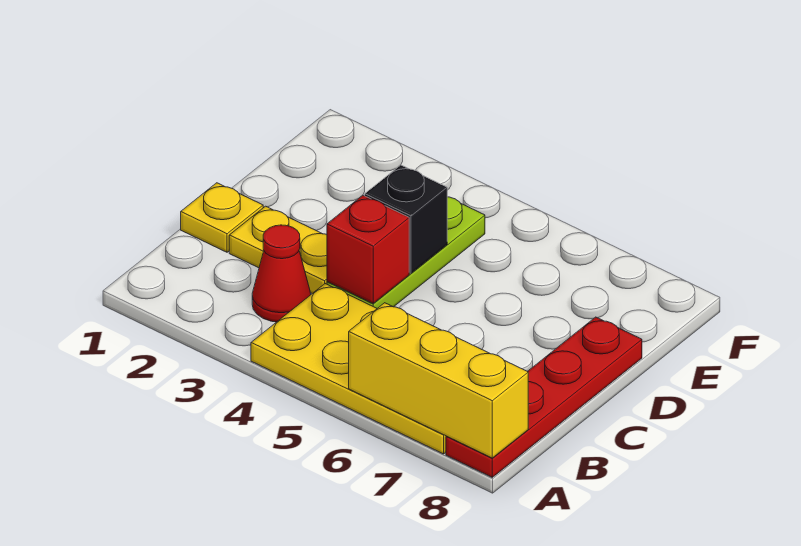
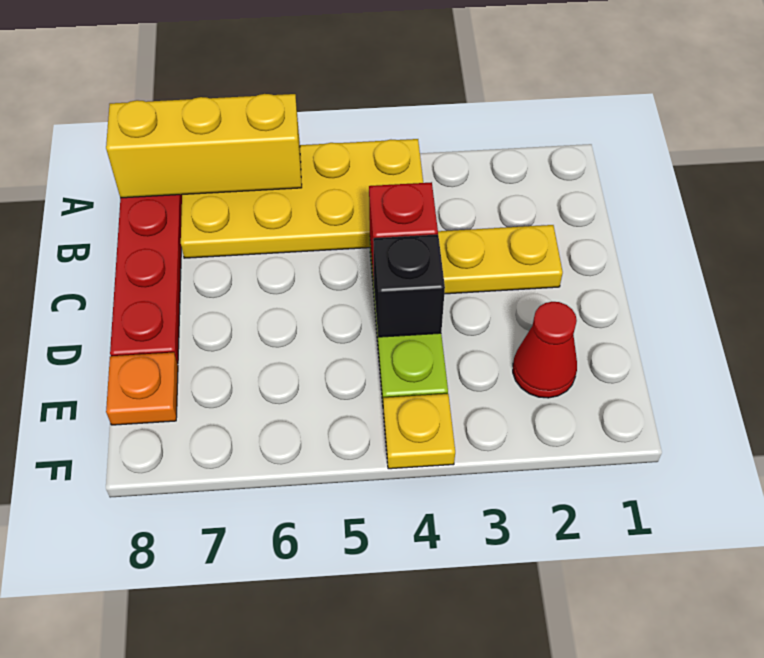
red cone B3 level 1 -> red cone E2 level 1
yellow plate C1 level 1 -> yellow plate F4 level 1
none -> orange plate E8 level 1

